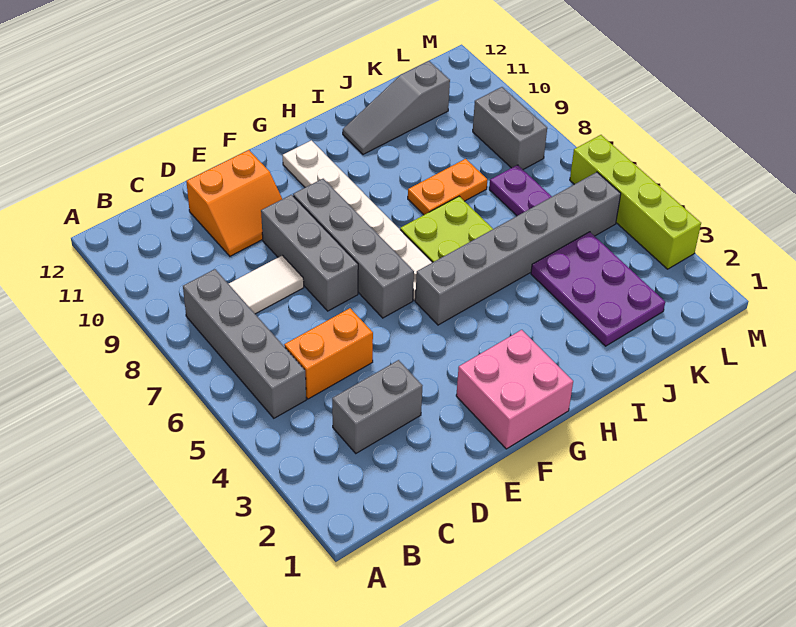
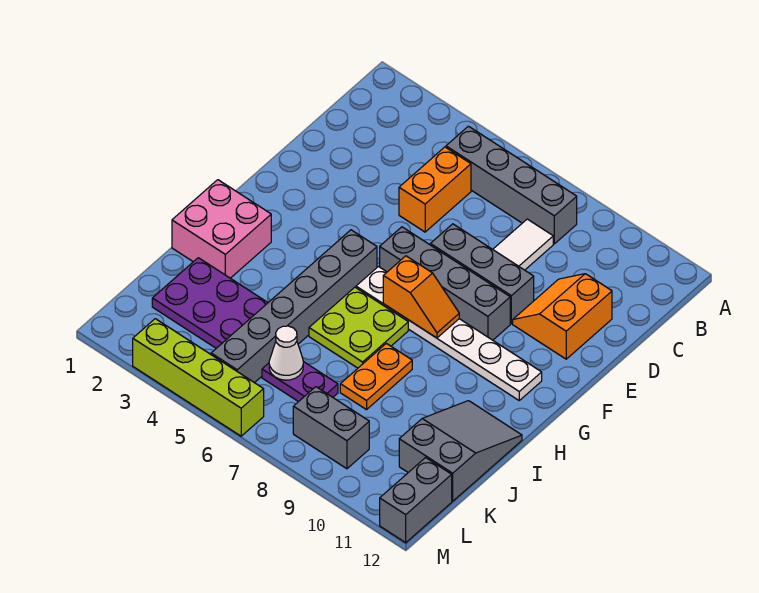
grey brick C3:D3 level 1 -> grey brick L12:M12 level 1
pink brick F1:G2 level 1 -> pink brick H1:I2 level 1
none -> orange slope G7:G8 level 2 top 7
grey slope I11:K11 level 1 top K -> grey slope I11:K12 level 1 top K
none -> white cone K6 level 2

